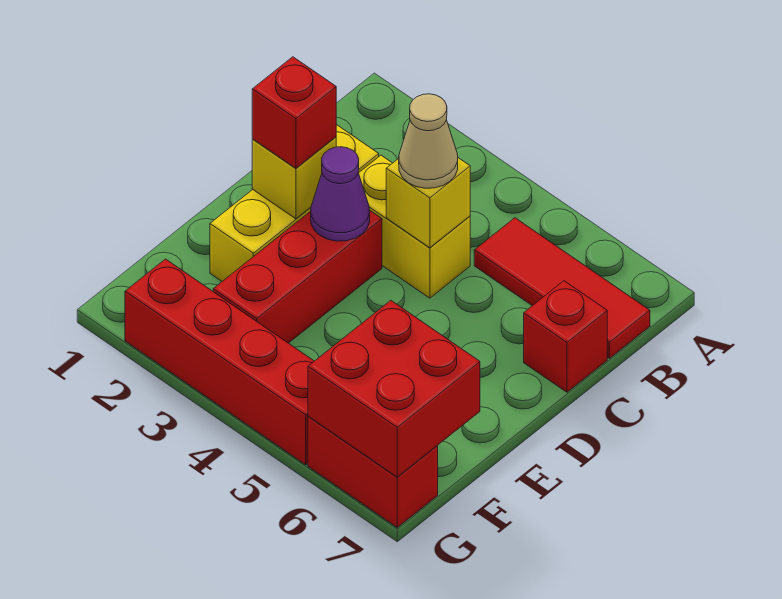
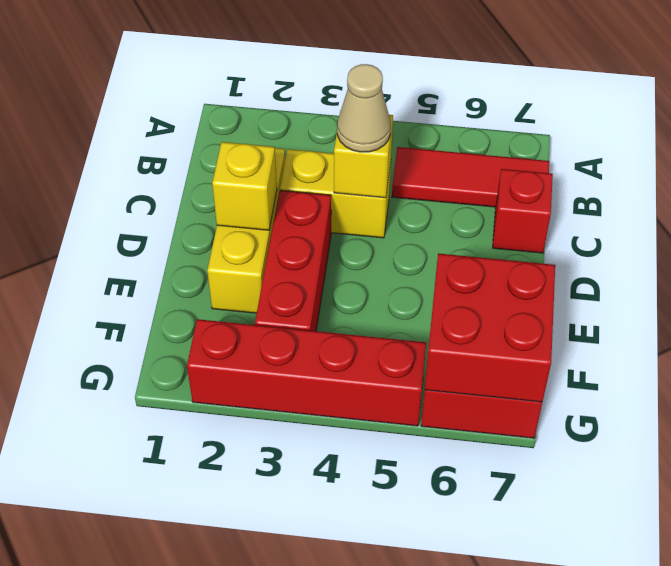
red brick D2 level 3 -> none
purple cone D3 level 2 -> none

